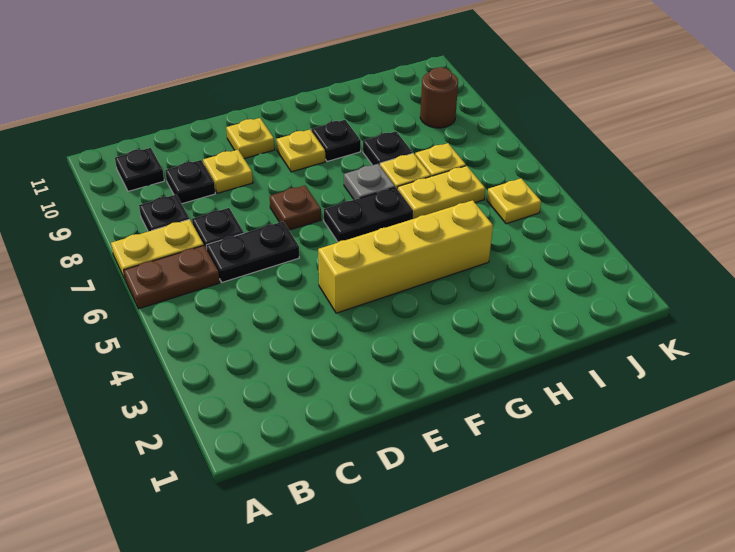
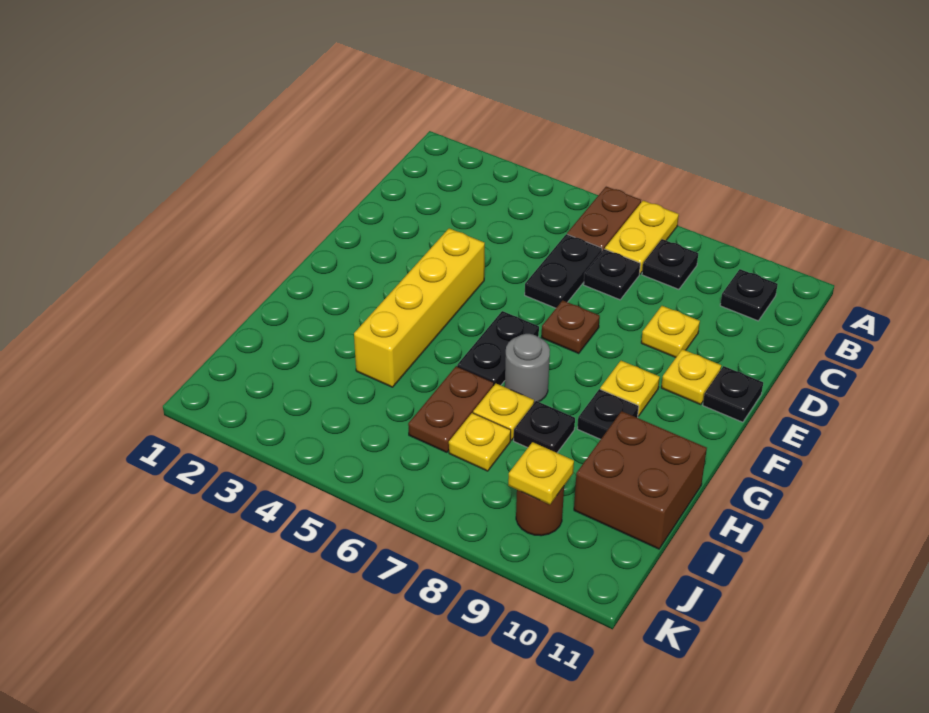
black plate C9 level 1 -> black plate E11 level 1
grey plate G7 level 1 -> grey round brick G7 level 1
yellow plate H6:I6 level 1 -> brown plate H6:I6 level 1
none -> brown brick H10:I11 level 1
yellow plate J5 level 1 -> yellow plate J9 level 2

